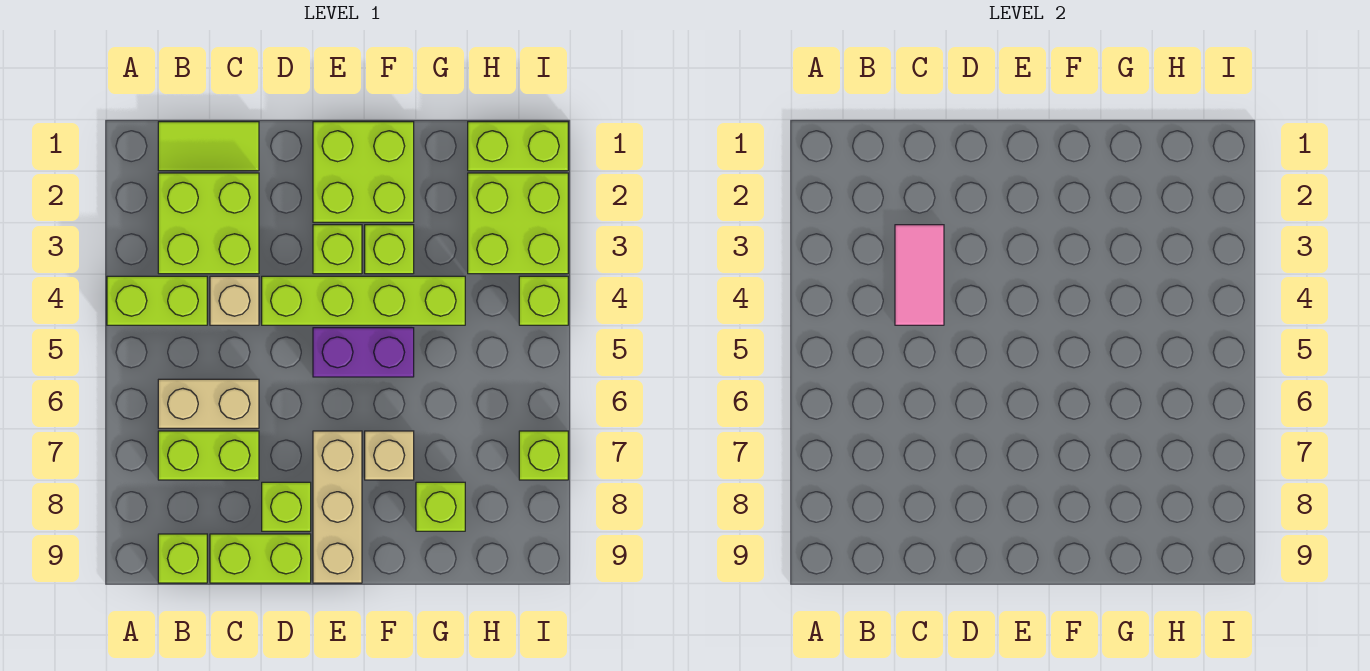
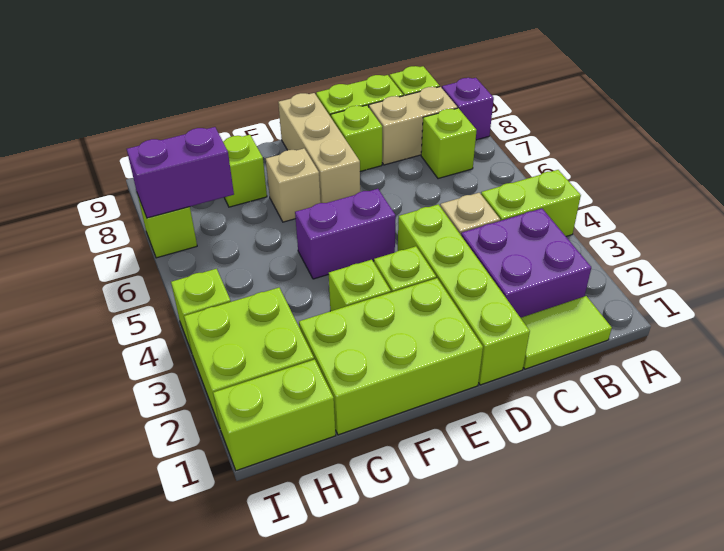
none -> purple brick A8 level 1
lime brick B2:C3 level 1 -> purple brick B2:C3 level 1
tan brick B6:C6 level 1 -> tan brick B8:C8 level 1
lime brick B7:C7 level 1 -> lime brick B7 level 1
pink tile C3:C4 level 2 -> none
lime brick D4:G4 level 1 -> lime brick D1:D4 level 1
lime brick E1:F2 level 1 -> lime brick E1:G2 level 1
none -> purple brick H7:I7 level 2

